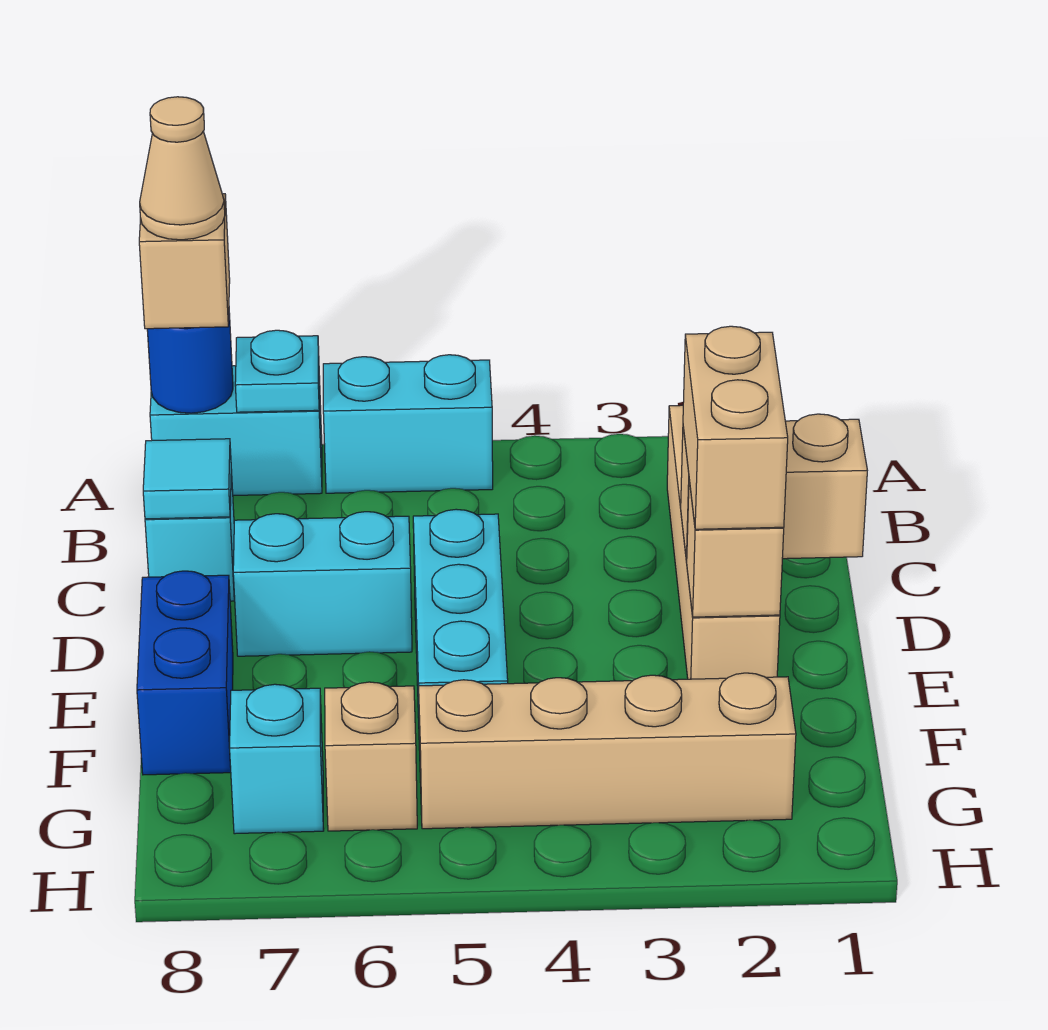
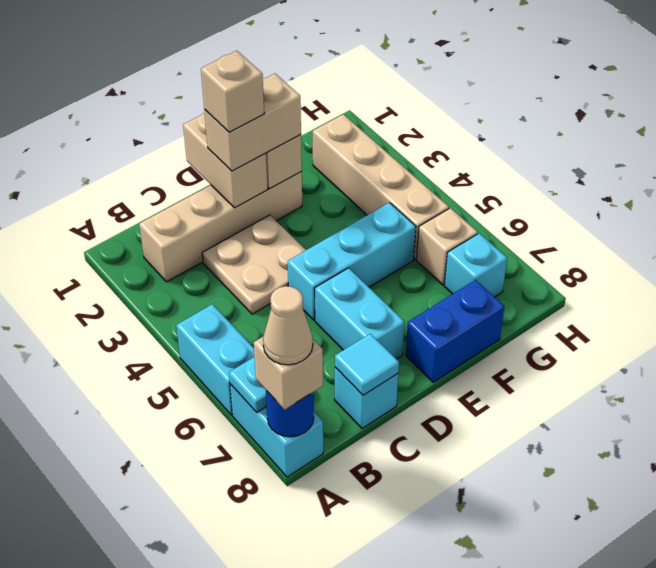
none -> tan plate C3:D4 level 1
none -> tan brick D2 level 4

